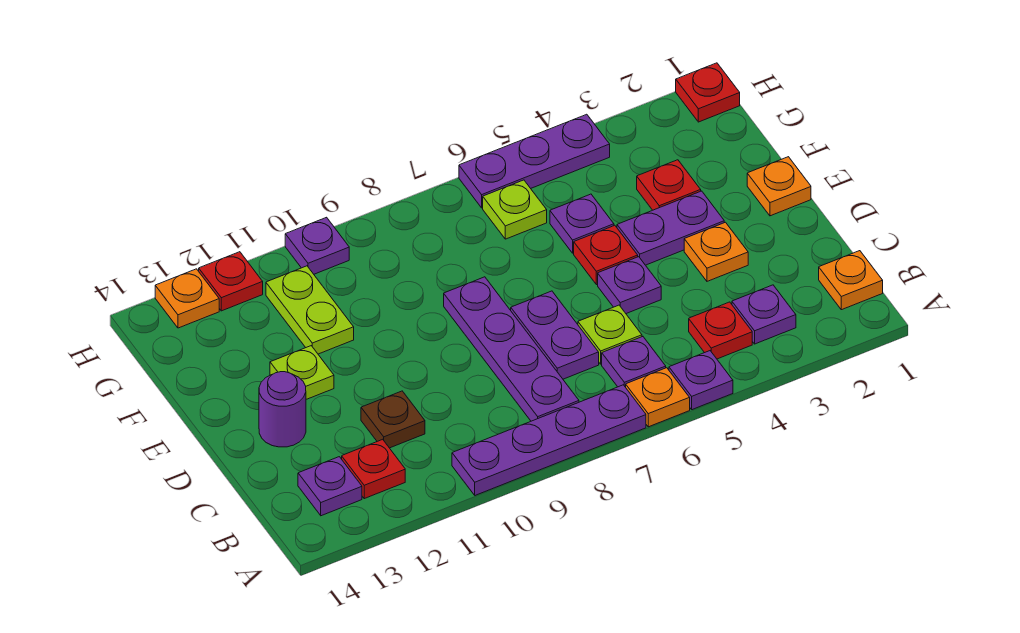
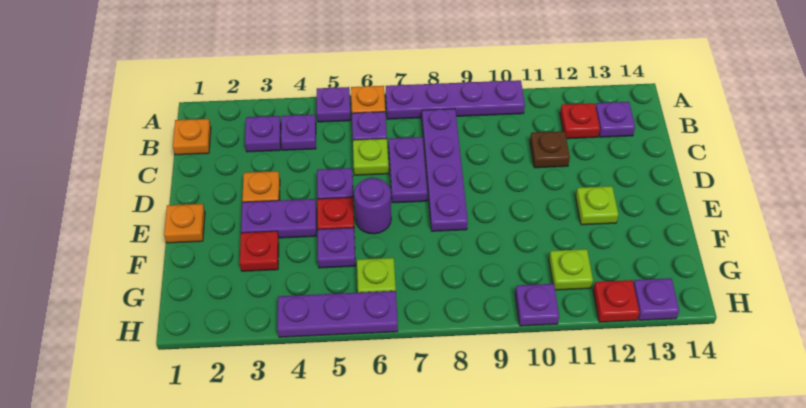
red plate B4 level 1 -> purple plate B4 level 1
purple round brick D13 level 1 -> purple round brick E6 level 1
lime plate F11:G11 level 1 -> lime plate G11 level 1
red plate H1 level 1 -> none
orange plate H13 level 1 -> purple plate H13 level 1

